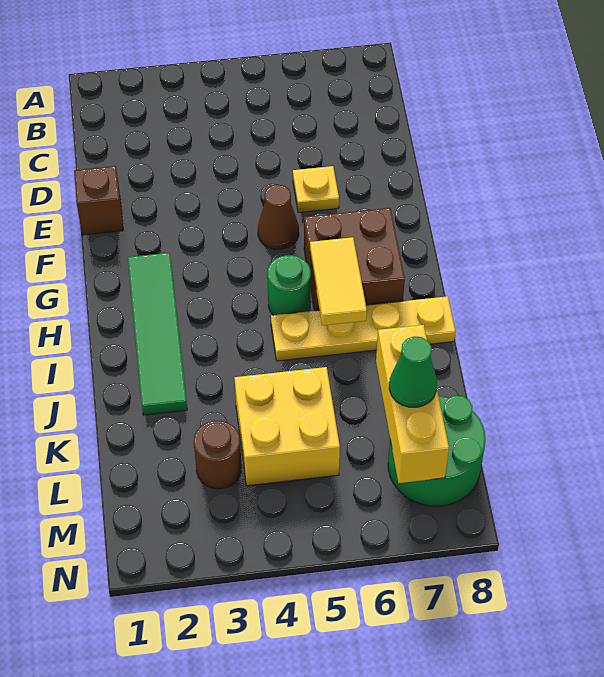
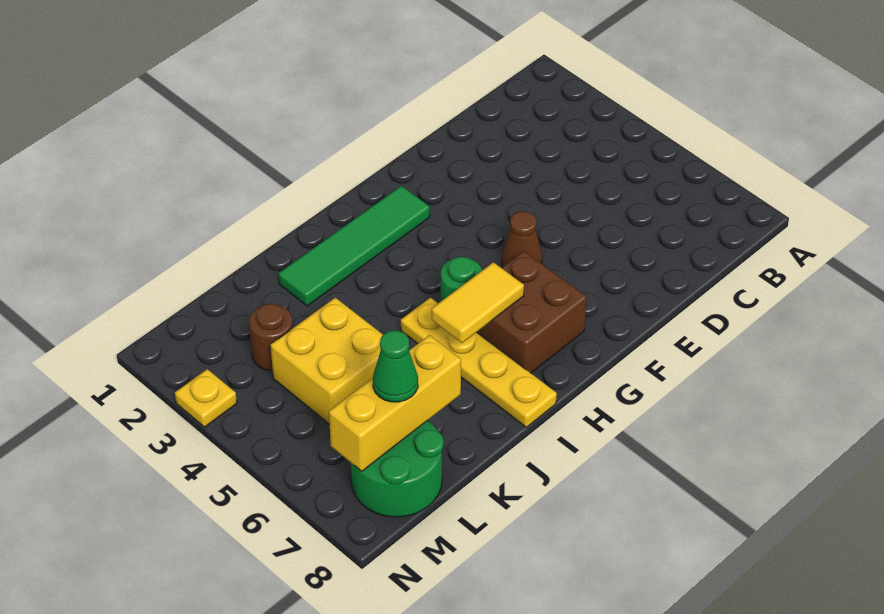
brown brick E1 level 1 -> none
yellow plate E6 level 1 -> yellow plate N3 level 1

